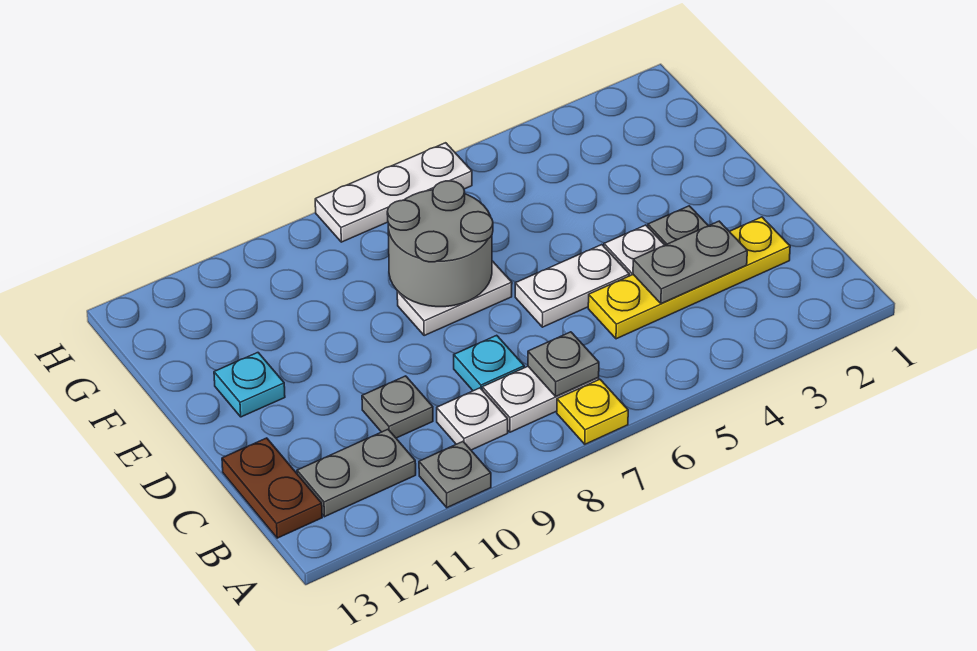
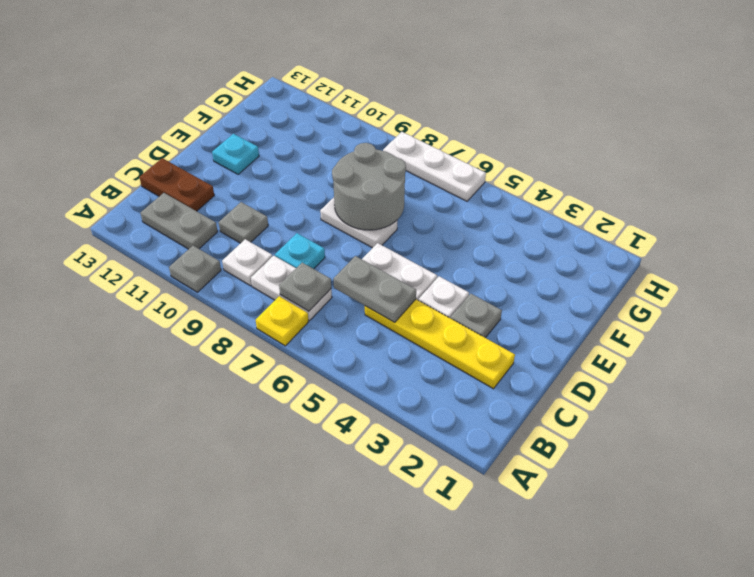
brown plate B13:C13 level 1 -> brown plate C12:C13 level 1
grey plate C3:C4 level 2 -> grey plate C5:C6 level 2

